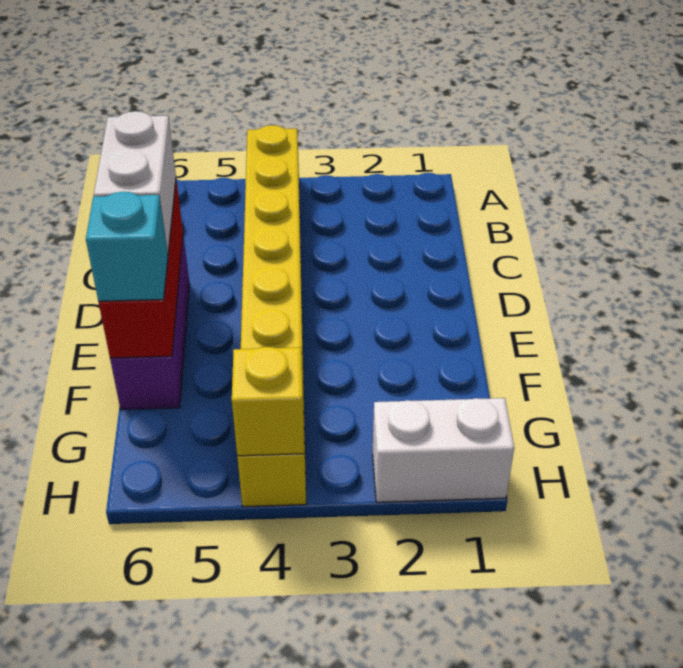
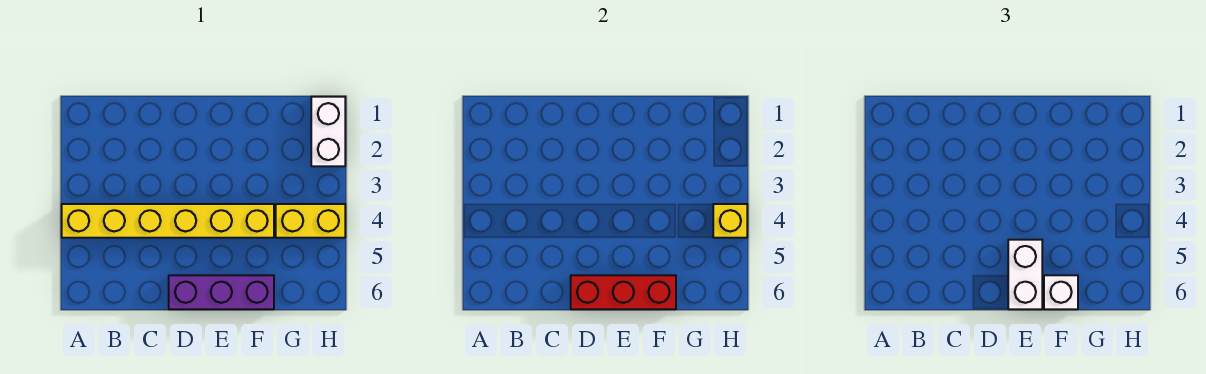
white brick D6:E6 level 3 -> white brick E5:E6 level 3
cyan brick F6 level 3 -> white brick F6 level 3

